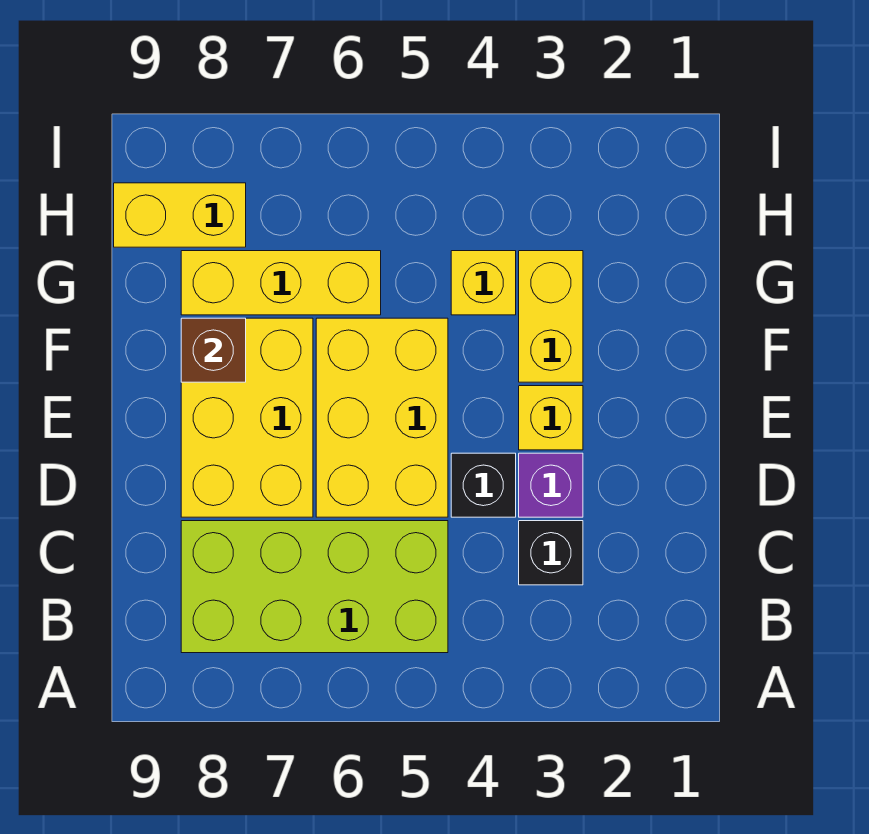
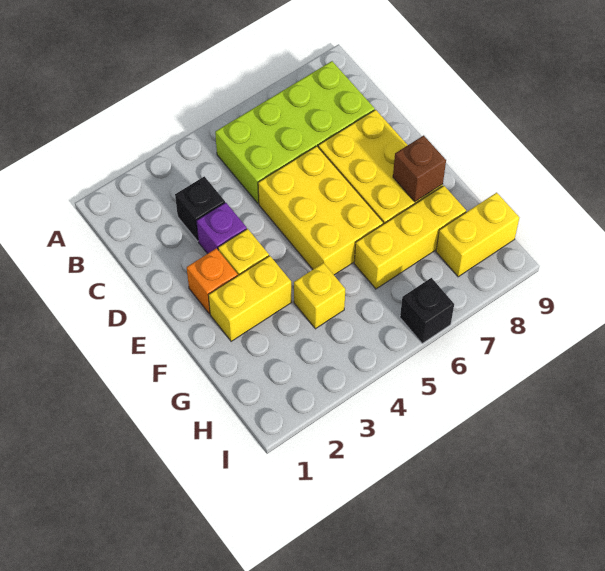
black brick D4 level 1 -> black brick I6 level 1
none -> orange brick E2 level 1
yellow brick F3:G3 level 1 -> yellow brick F2:F3 level 1

